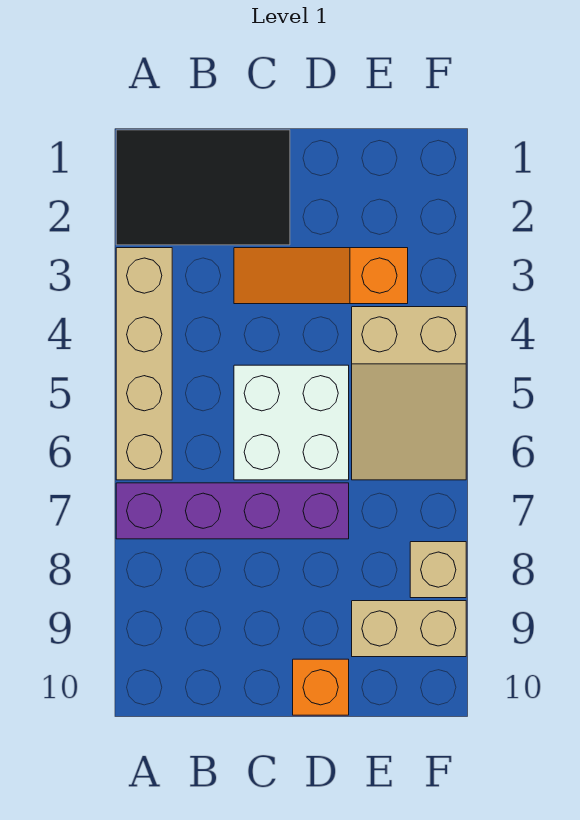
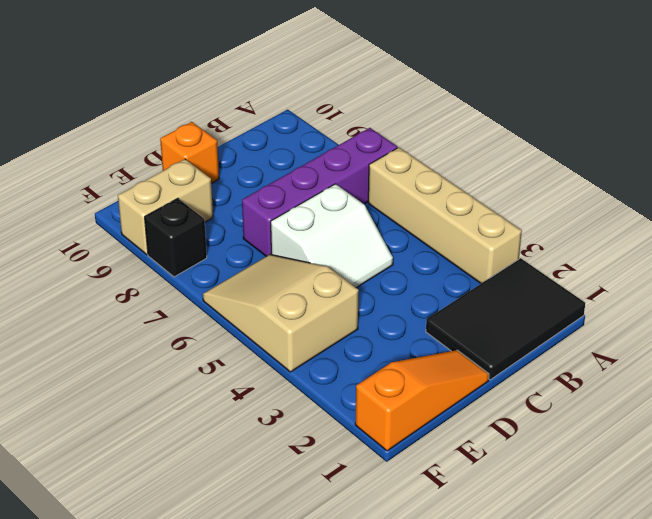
orange slope C3:E3 level 1 top E -> orange slope D1:F1 level 1 top F
white brick C5:D6 level 1 -> white slope C5:D6 level 1 top 6
tan brick F8 level 1 -> black brick F8 level 1

